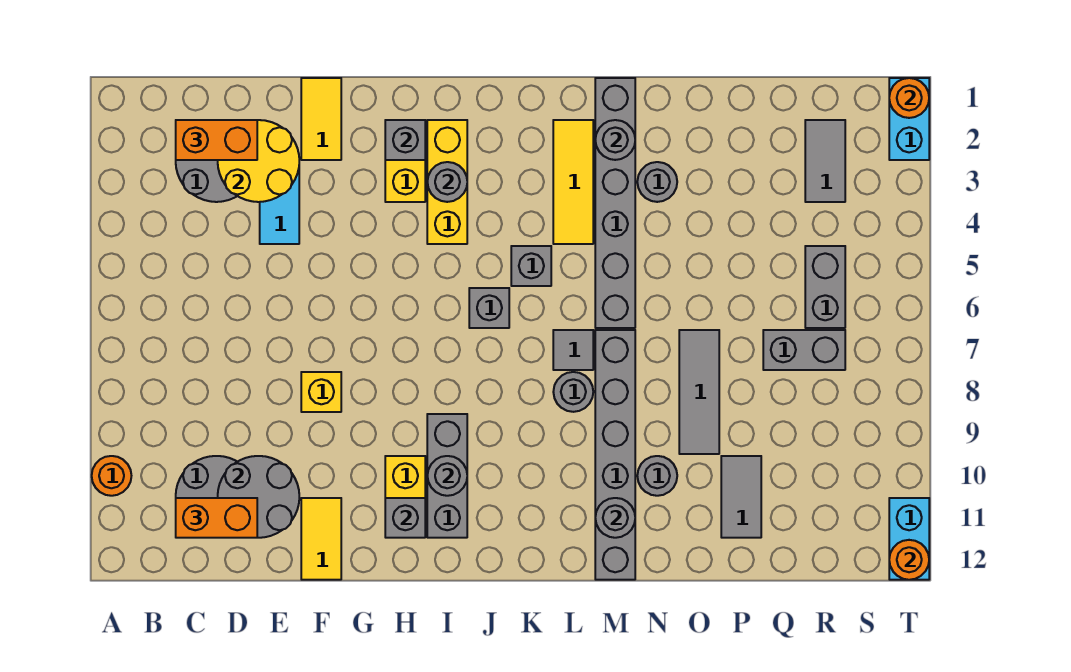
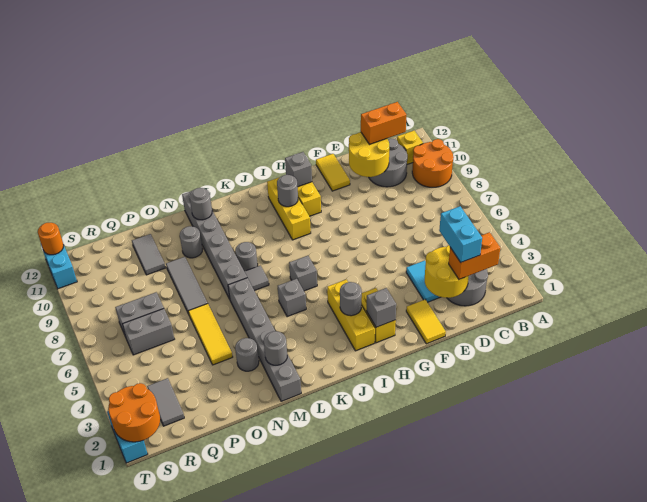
orange round brick A10 level 1 -> orange round brick A9:B10 level 1
none -> cyan brick D2:D3 level 4
grey round brick D10:E11 level 2 -> yellow round brick D10:E11 level 2
yellow brick F8 level 1 -> yellow brick B11 level 1
grey brick I9:I11 level 1 -> yellow brick I9:I11 level 1
yellow tile L2:L4 level 1 -> yellow tile O4:O6 level 1
grey brick R5:R6 level 1 -> grey brick Q6:R6 level 1
orange round brick T1 level 2 -> orange round brick S1:T2 level 2

